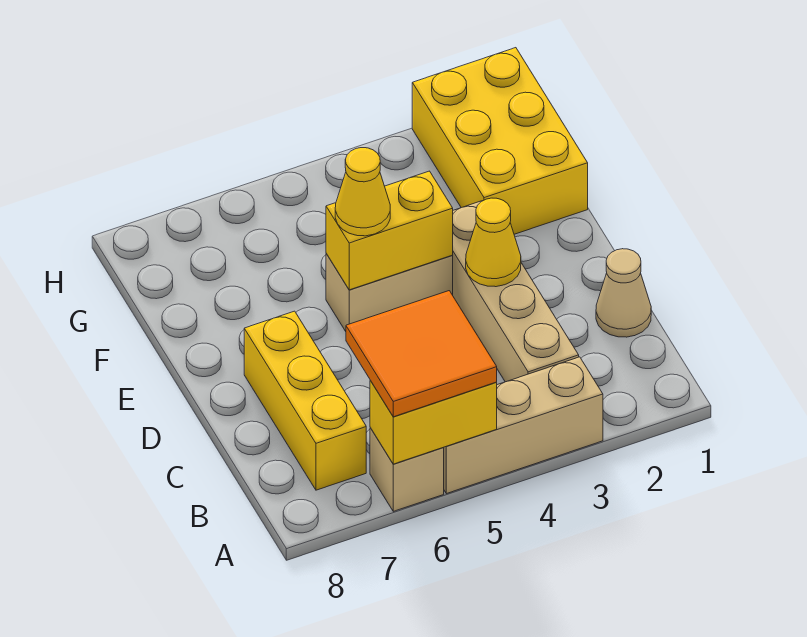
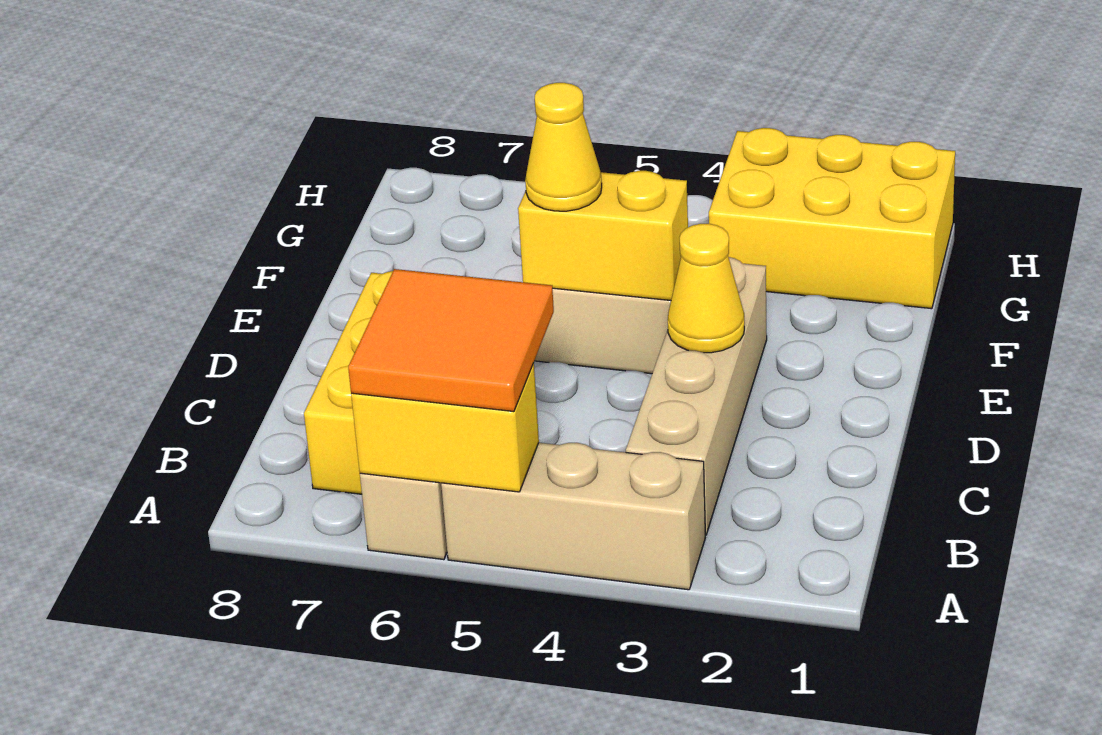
tan cone C1 level 1 -> none
yellow brick F1:H2 level 1 -> yellow brick G1:H3 level 1

